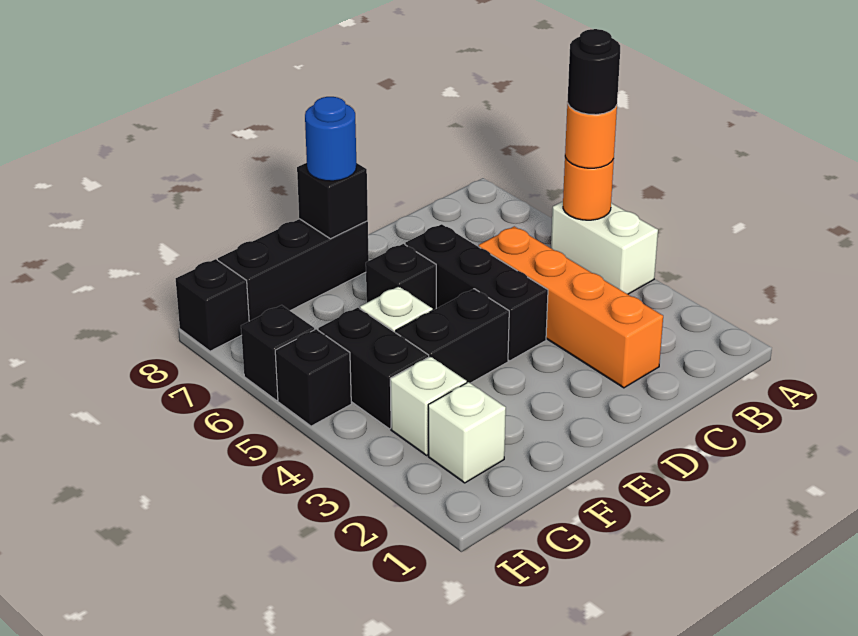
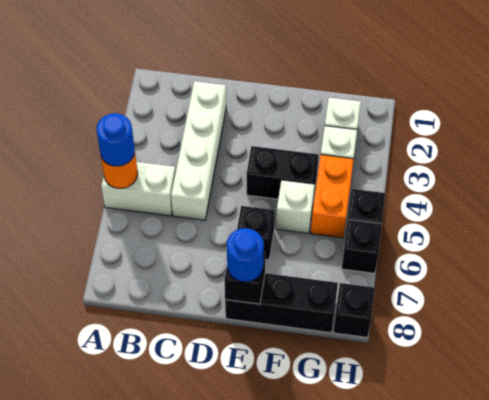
white brick A4:A5 level 1 -> white brick A5:B5 level 1
orange round brick A5 level 3 -> blue round brick A5 level 3
black round brick A5 level 4 -> none
orange brick C2:C5 level 1 -> white brick C2:C5 level 1
black brick D4:D6 level 1 -> none
black brick G4:G5 level 1 -> orange brick G4:G5 level 1

